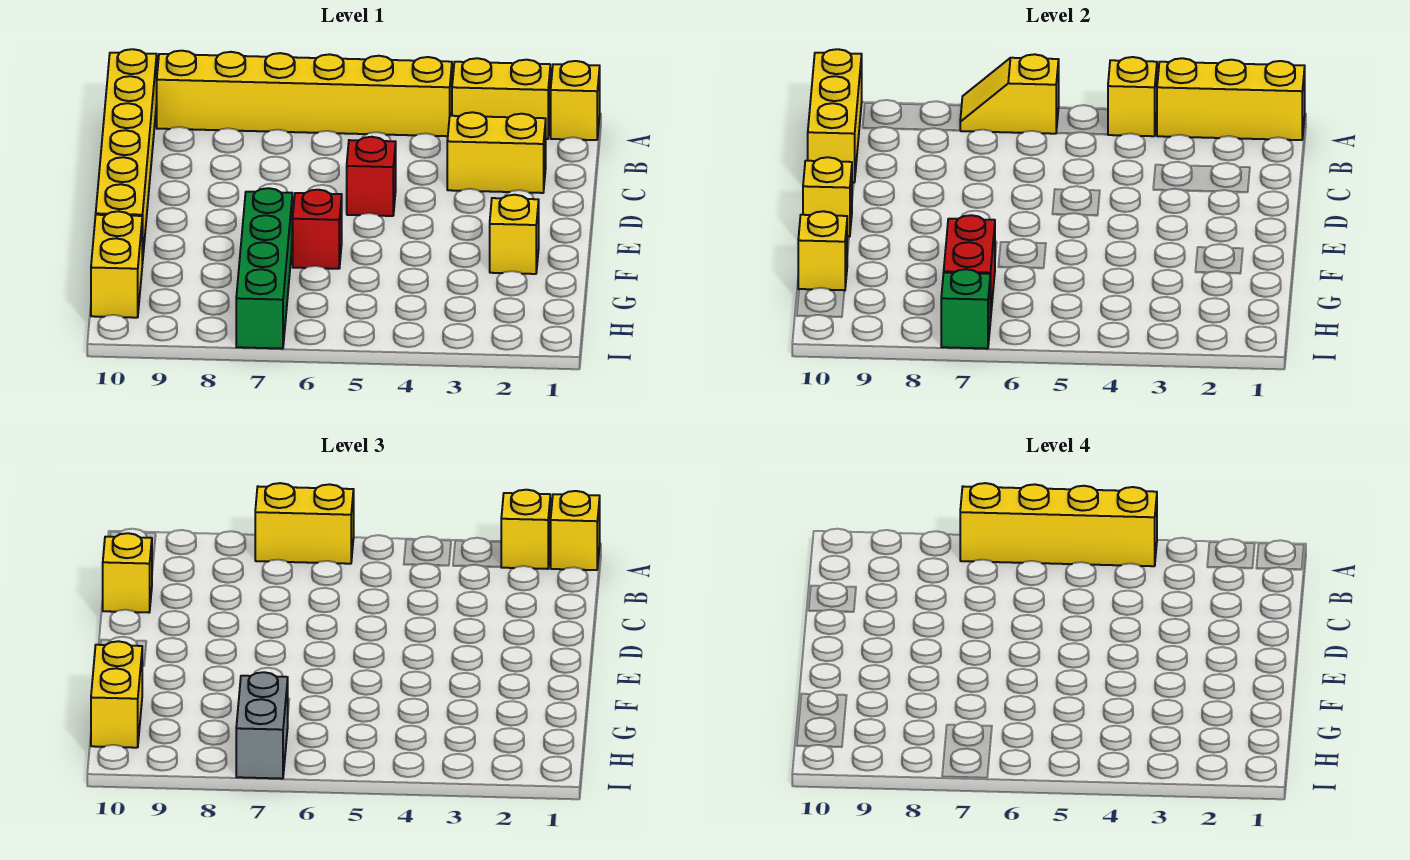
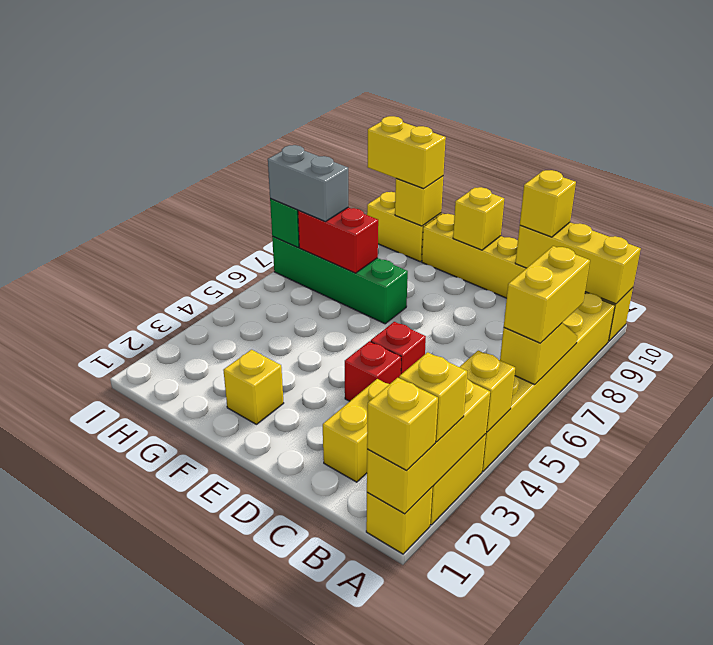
yellow brick A4:A7 level 4 -> none
red brick F6 level 1 -> red brick D4 level 1

